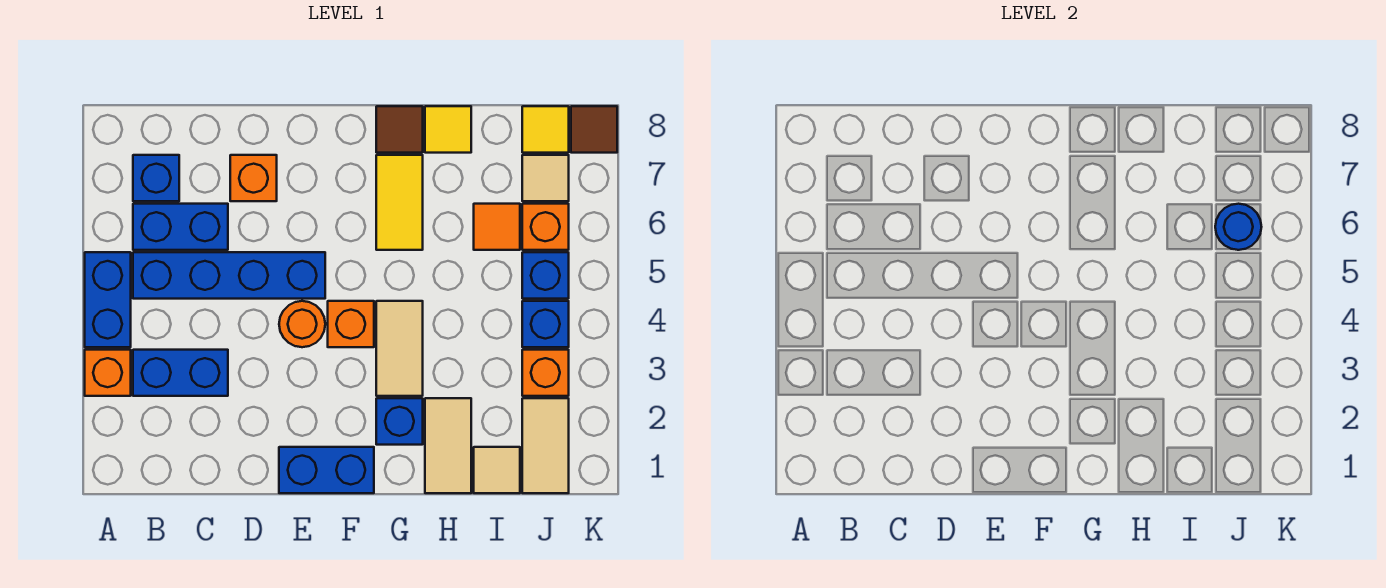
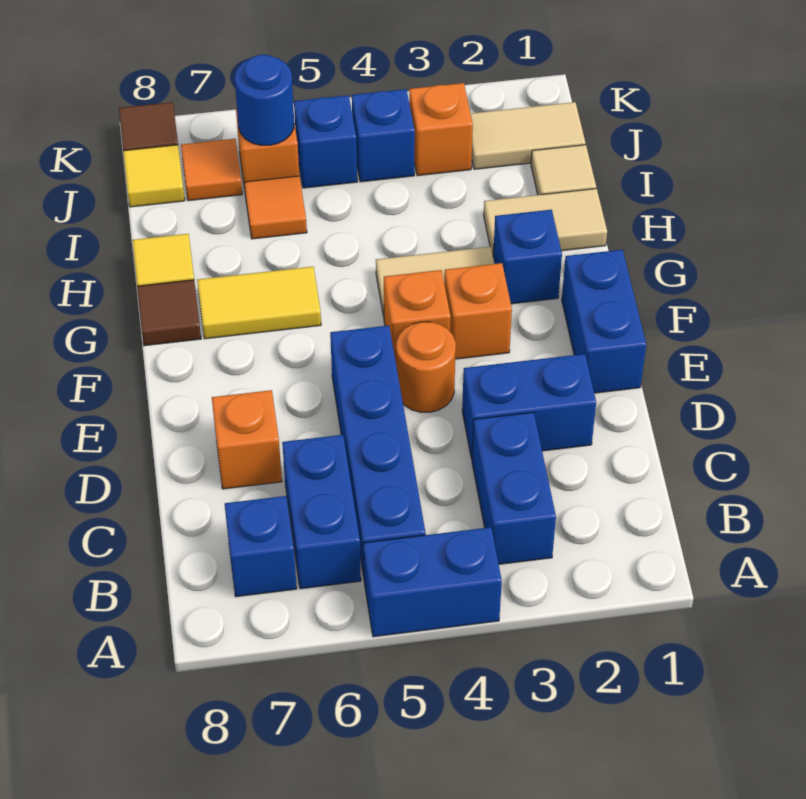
orange brick A3 level 1 -> orange brick F3 level 1
none -> blue brick D2:D3 level 1
tan tile J7 level 1 -> orange tile J7 level 1

